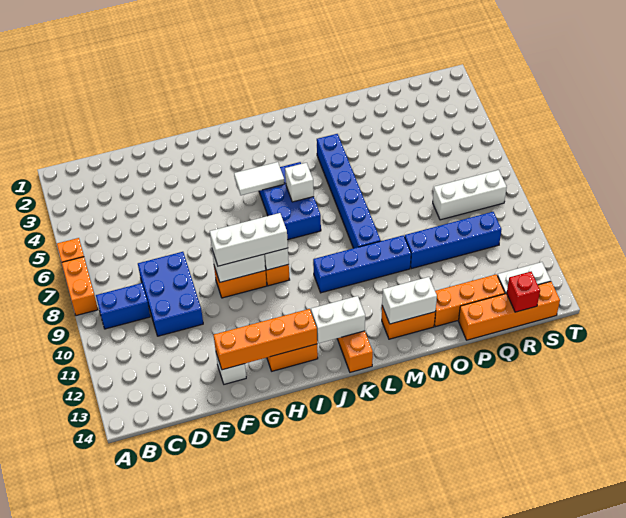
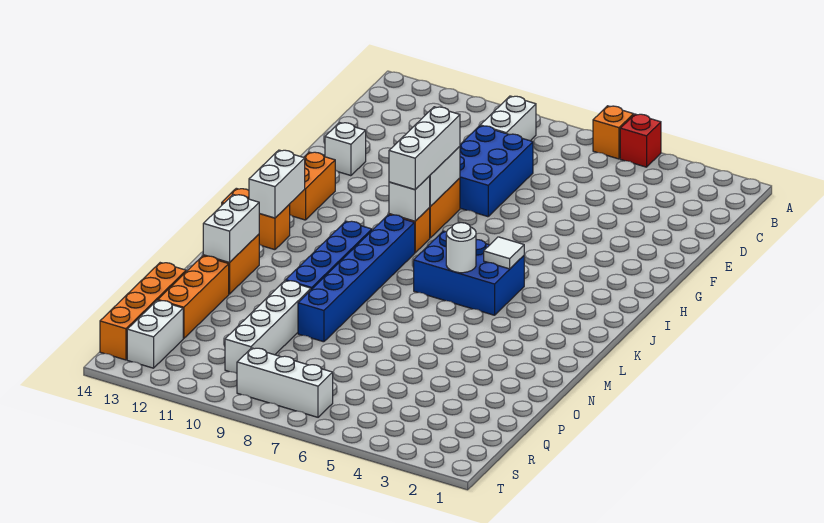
orange brick A7:A8 level 1 -> none
blue brick B9:C9 level 1 -> white brick B9:C9 level 1
blue brick D8:E10 level 1 -> blue brick D8:F9 level 1
orange brick F13:I13 level 2 -> none
white tile I5:J5 level 2 -> white tile J5 level 2
white brick K6 level 2 -> white round brick K6 level 2
blue brick M4:M9 level 1 -> blue brick J9:O9 level 1
blue brick O10:R10 level 1 -> white brick O10:R10 level 1
white brick Q8:S8 level 1 -> white brick S7:S9 level 1
red brick R14 level 2 -> red brick A5 level 1

